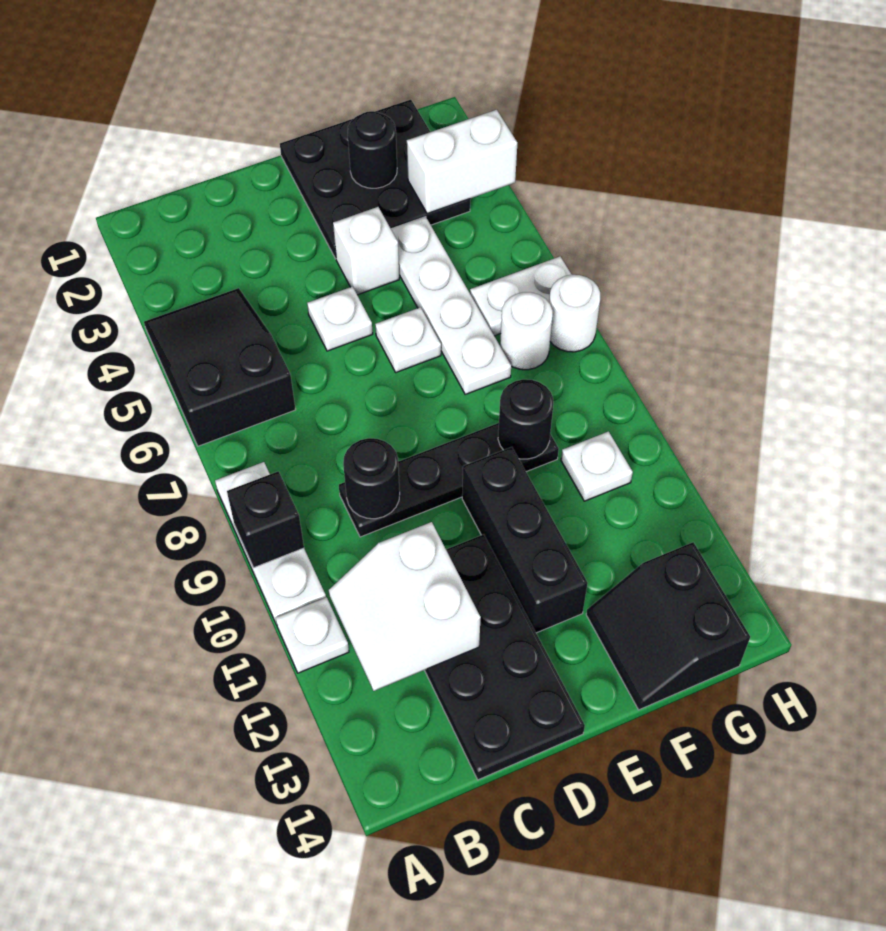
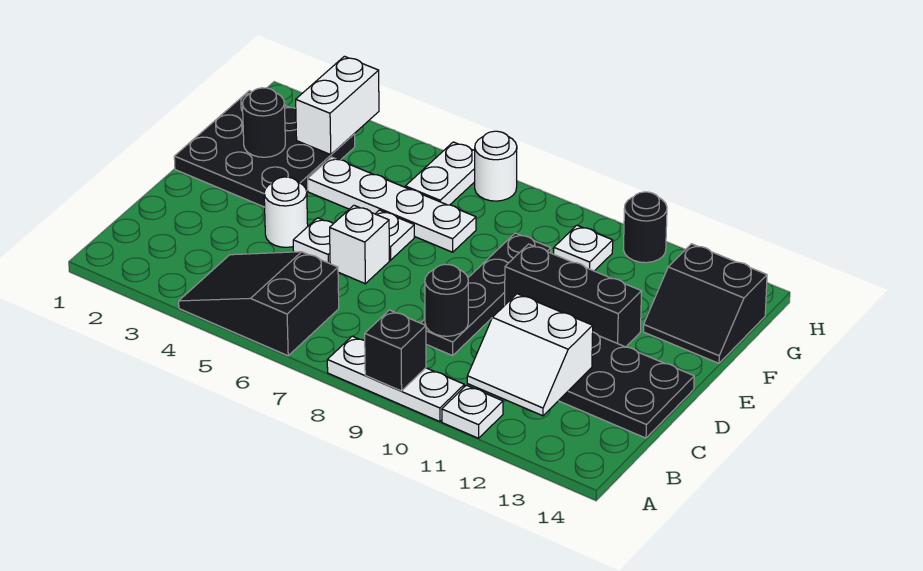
white brick E4 level 1 -> white brick D6 level 1
black round brick F9 level 2 -> black round brick H11 level 1
white round brick G7 level 1 -> white round brick D4 level 1

